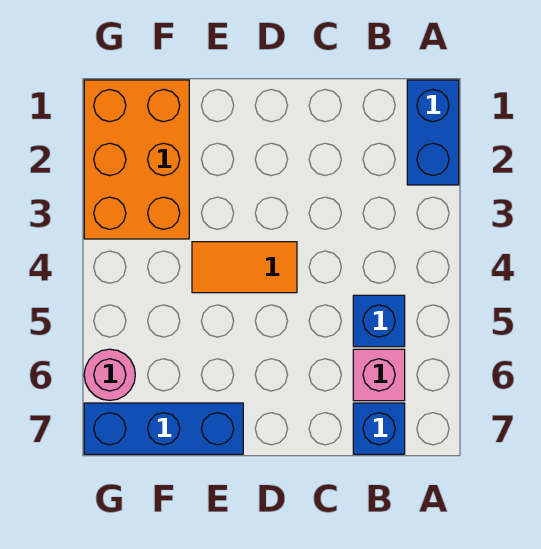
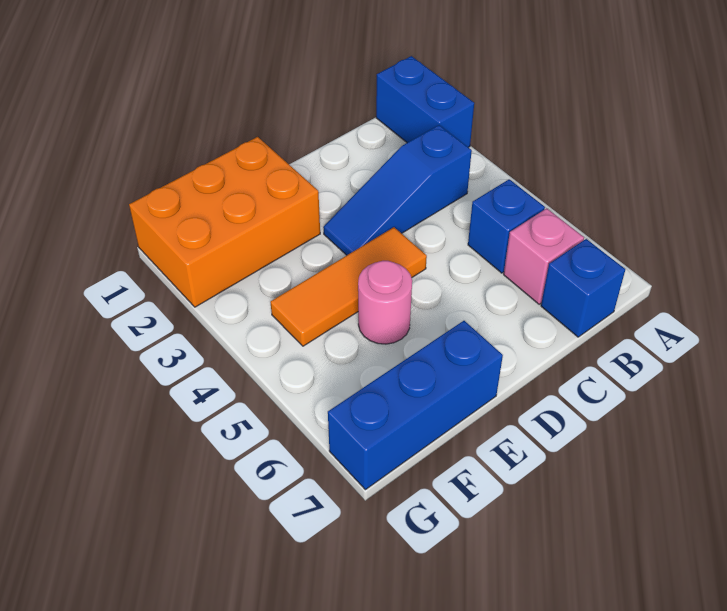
none -> blue slope B3:D3 level 1 top B
orange tile D4:E4 level 1 -> orange tile D4:F4 level 1
orange brick F1:G3 level 1 -> orange brick E1:G2 level 1
pink round brick G6 level 1 -> pink round brick E5 level 1

